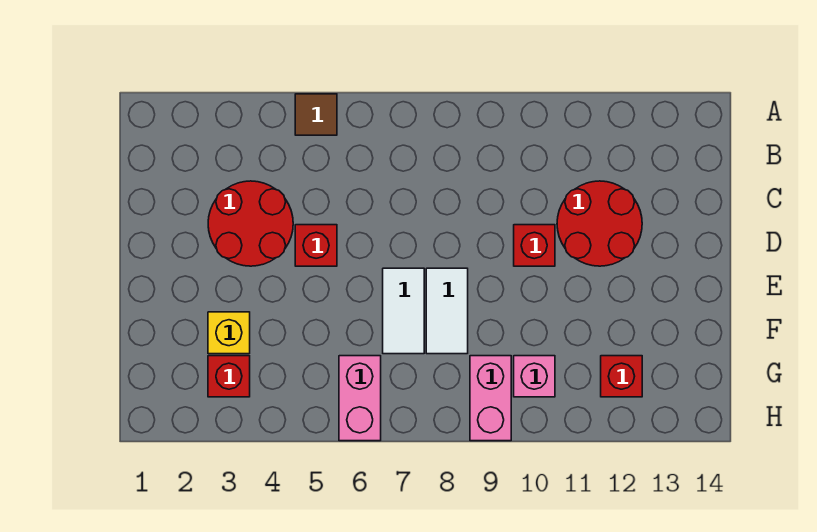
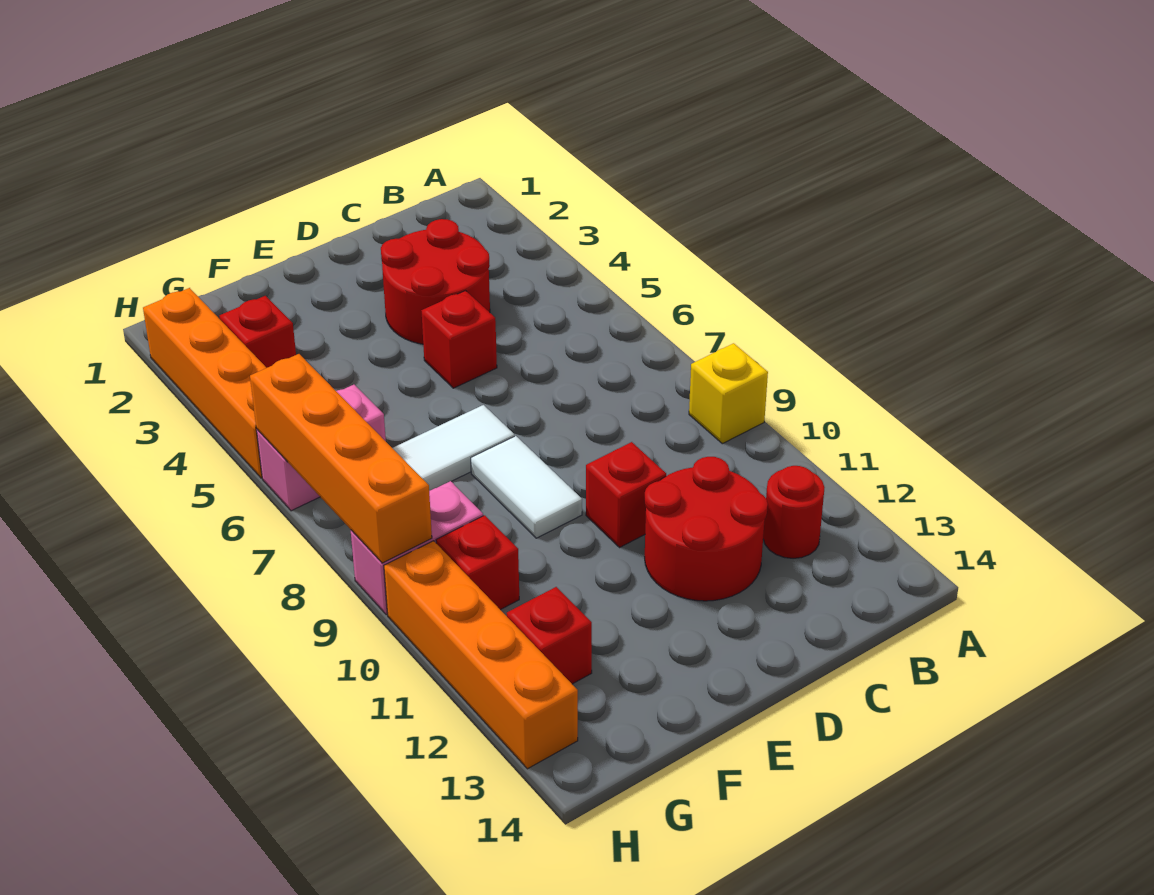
brown tile A5 level 1 -> none
none -> red round brick B12 level 1
white tile E8:F8 level 1 -> white tile E8:E9 level 1
yellow brick F3 level 1 -> yellow brick A9 level 1
pink brick G10 level 1 -> red brick G10 level 1
none -> orange brick H2:H5 level 1
none -> orange brick H6:H9 level 2
none -> orange brick H10:H13 level 1

